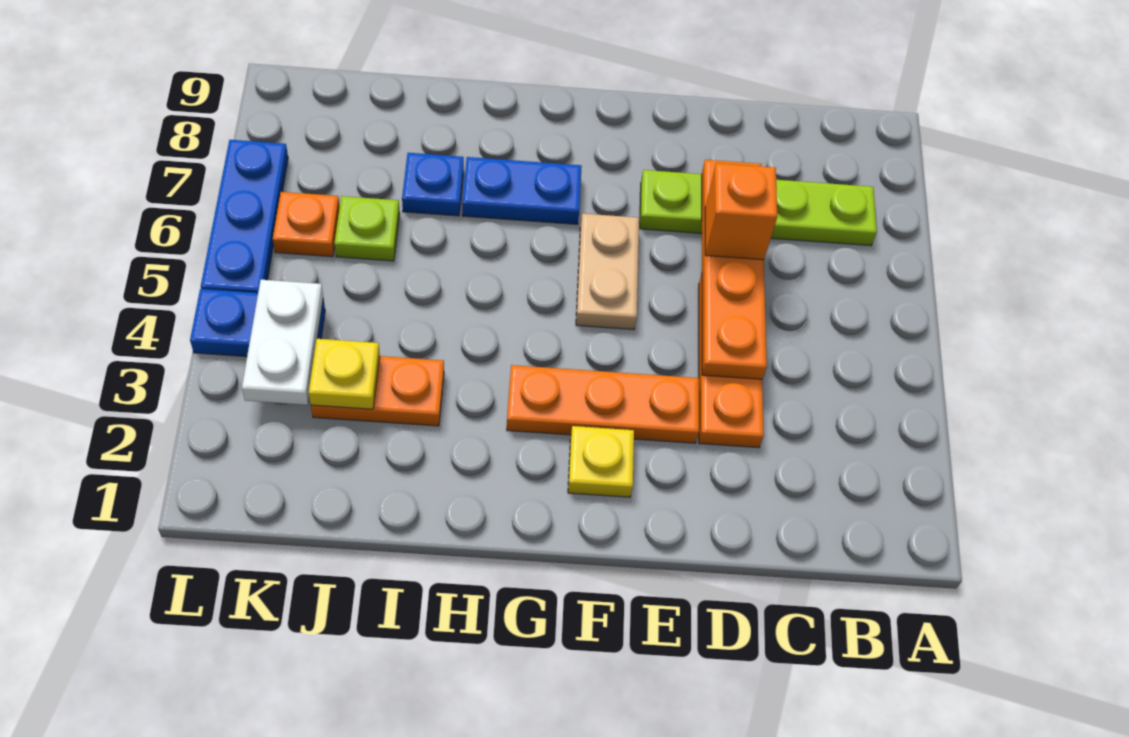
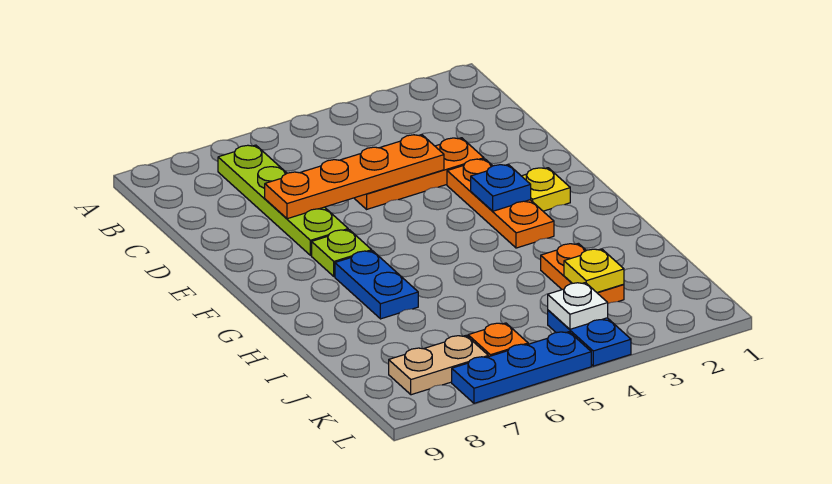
orange brick D6 level 3 -> none
tan plate F5:F6 level 1 -> tan plate K7:K8 level 1
blue plate I7 level 1 -> blue plate F3 level 2
lime plate J6 level 1 -> lime plate F7 level 1
white plate K3:K4 level 2 -> white plate K4 level 2

